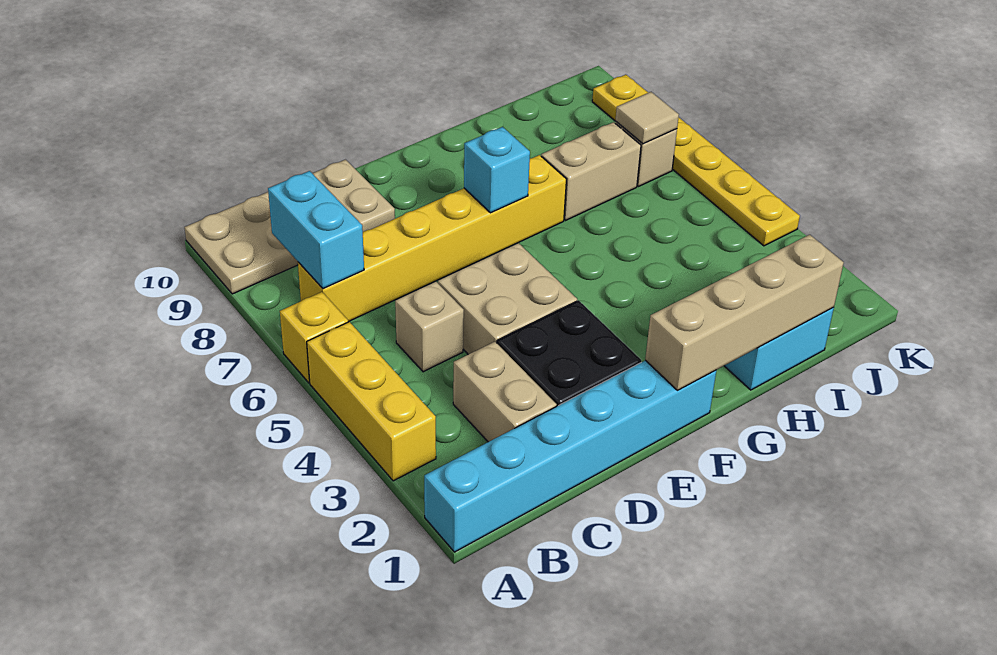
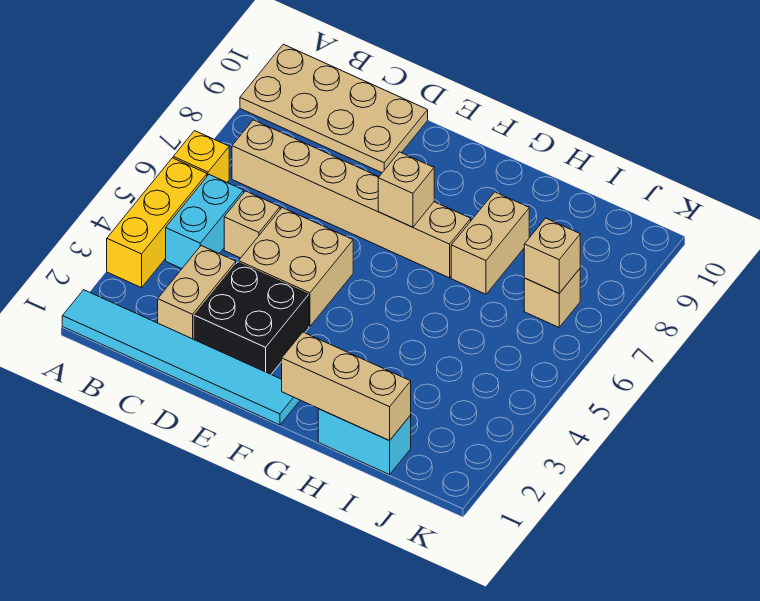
cyan brick A1:F1 level 1 -> cyan tile A1:F1 level 1
yellow brick B7:G7 level 1 -> tan brick B7:G7 level 1
cyan brick B7:B8 level 2 -> cyan brick B4:B5 level 1
tan brick F1:I1 level 2 -> tan brick G1:I1 level 2
cyan brick F7 level 2 -> tan brick F7 level 2
tan brick H7:I7 level 1 -> tan brick H7:H8 level 1
tan tile J7 level 2 -> tan brick J7 level 2
yellow plate K4:K9 level 1 -> none

